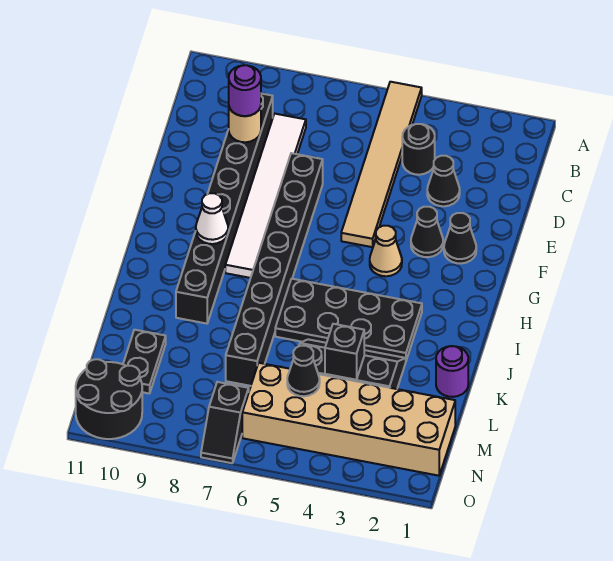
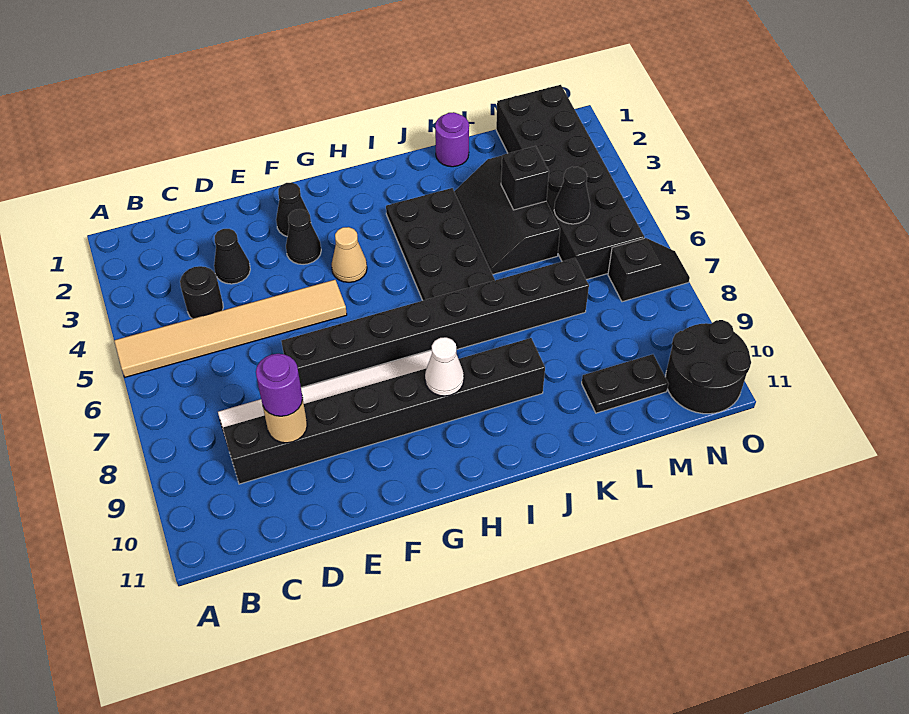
tan brick M1:N6 level 1 -> black brick M1:N6 level 1

